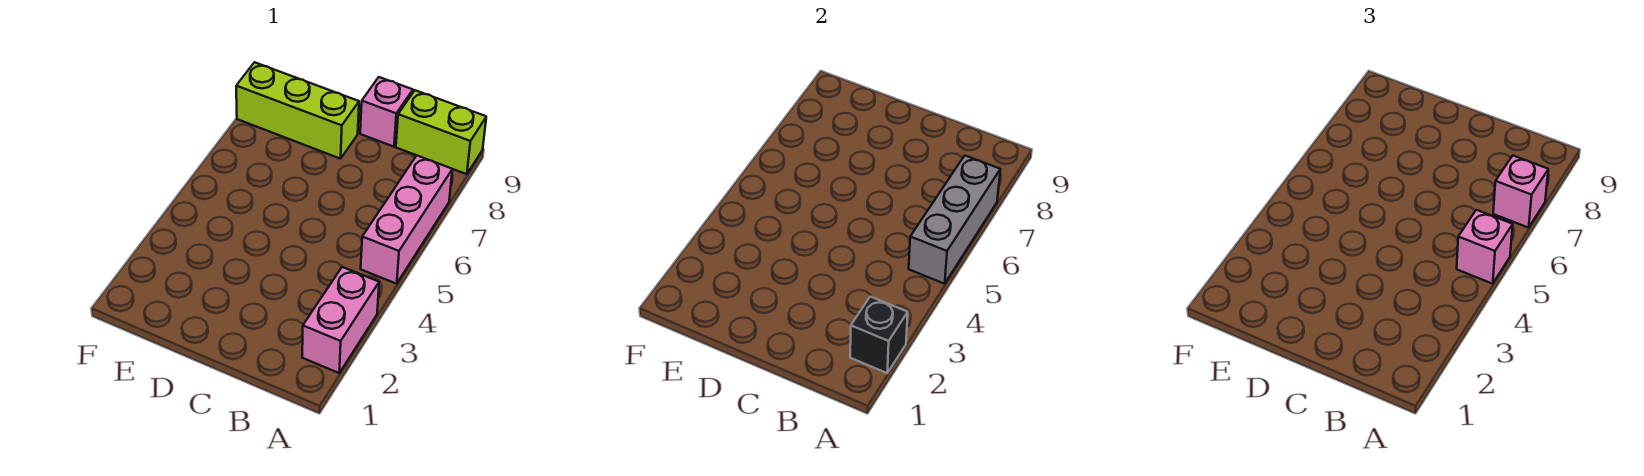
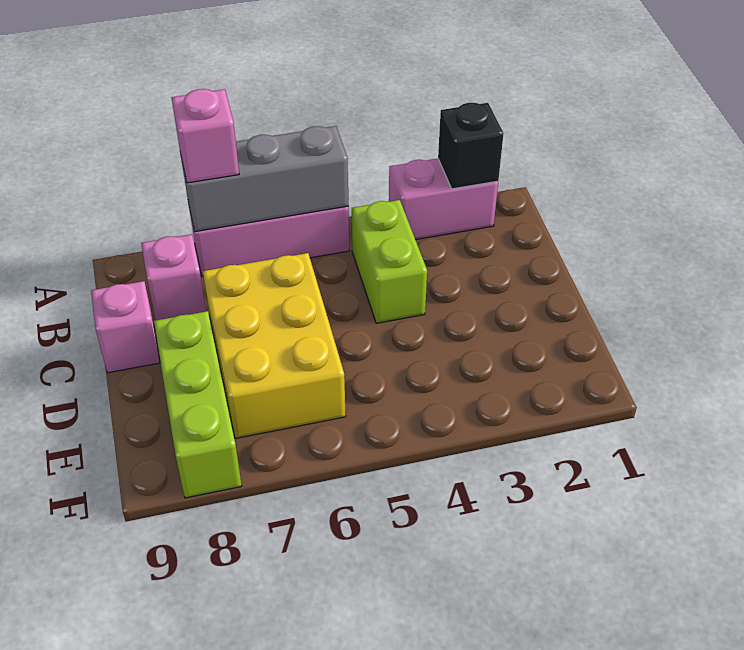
pink brick A5 level 3 -> pink brick B8 level 1
lime brick A9:B9 level 1 -> lime brick B4:C4 level 1
none -> yellow brick C6:E7 level 1

